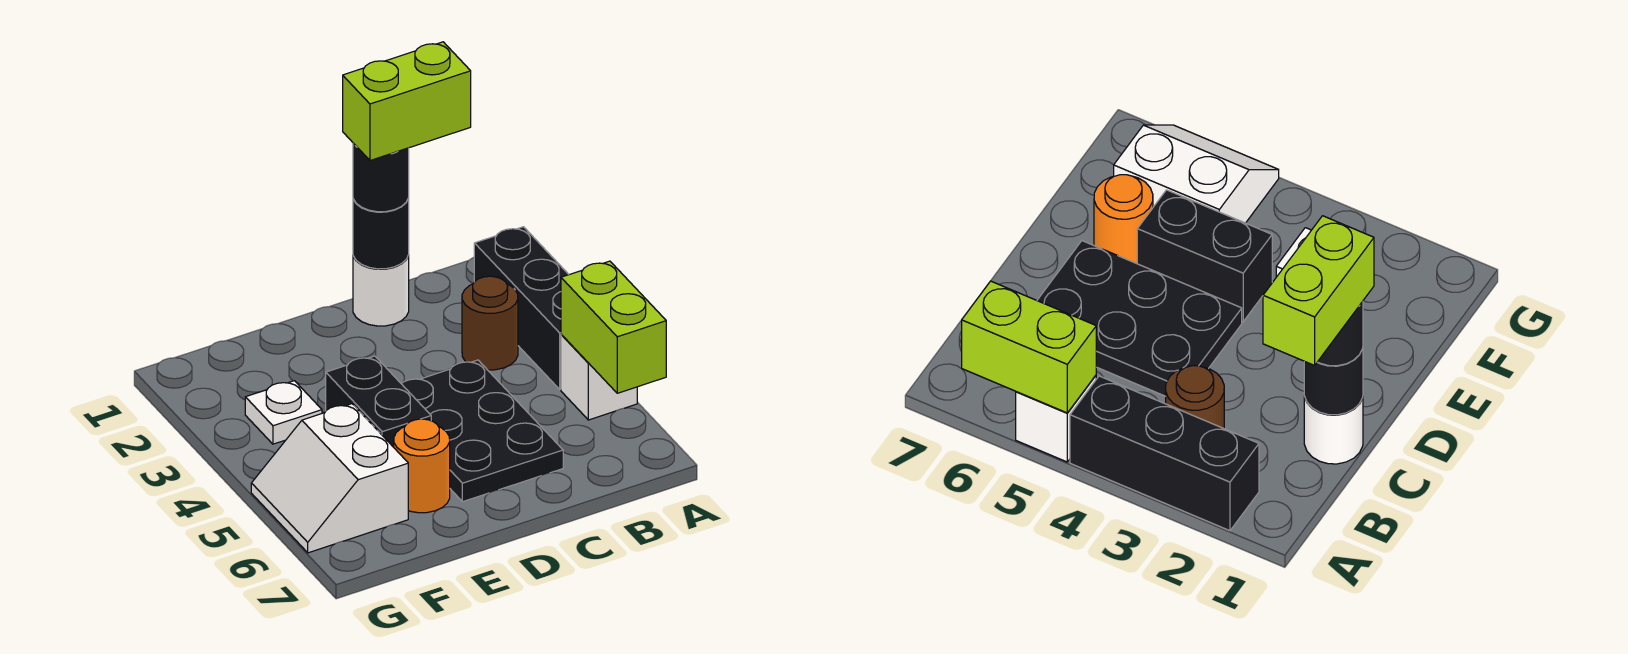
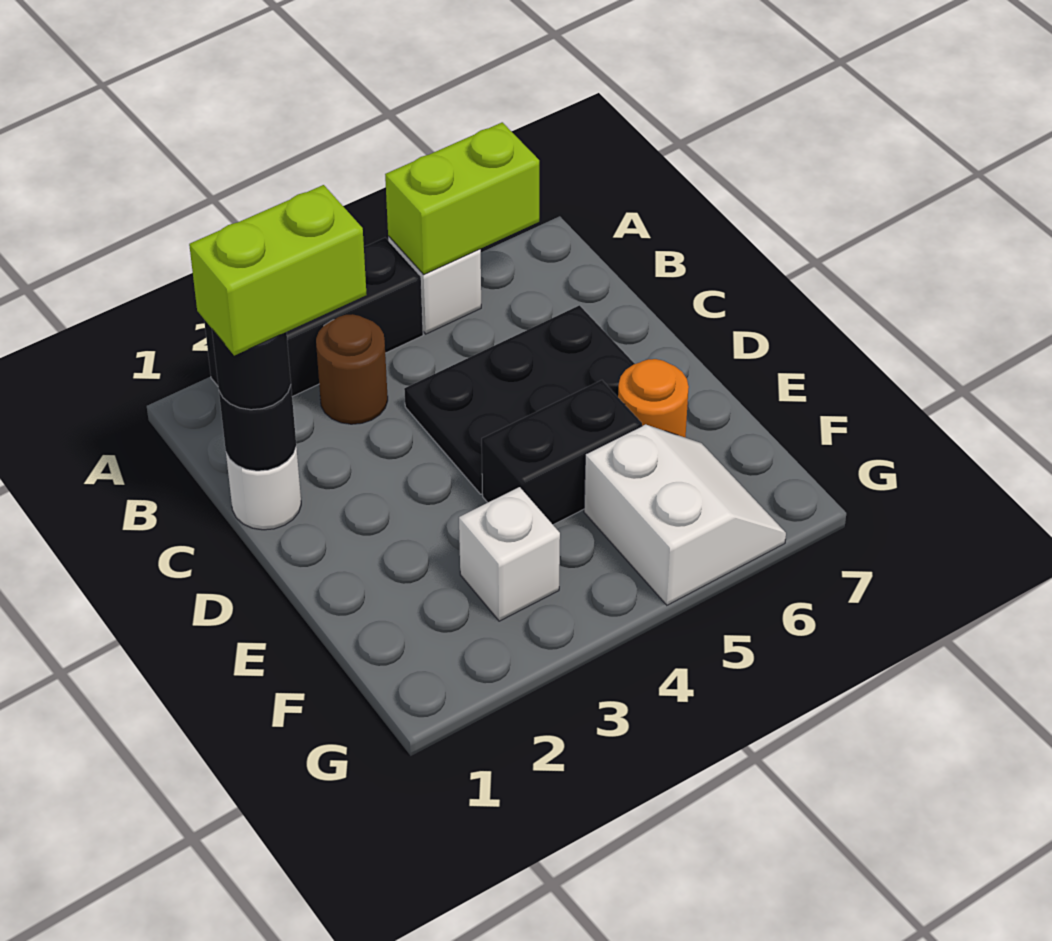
lime brick B1:C1 level 4 -> lime brick C1:C2 level 4
white plate F3 level 1 -> white brick F3 level 1
white slope F5:G6 level 1 top F -> white slope F5:G6 level 1 top 5

